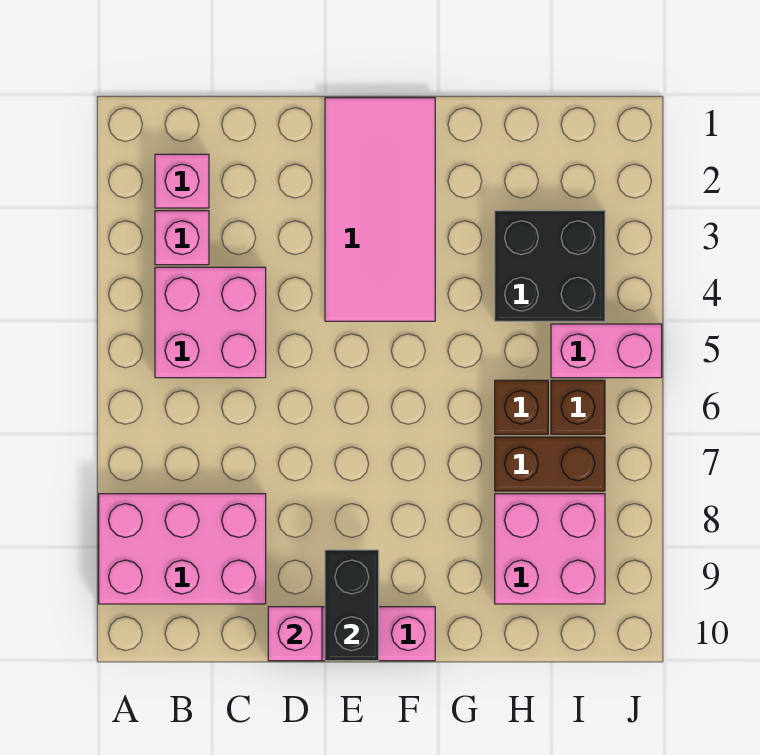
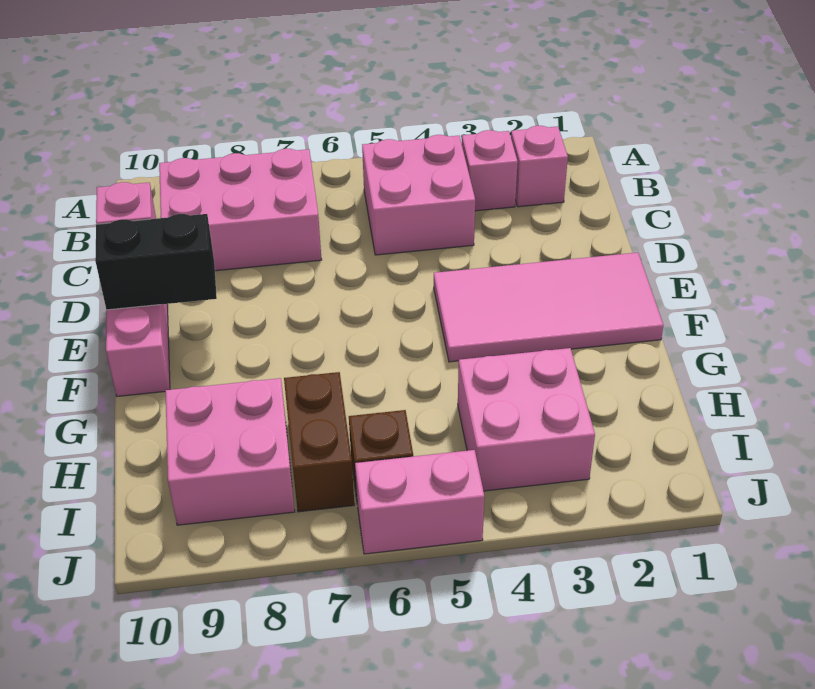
pink brick A8:C9 level 1 -> pink brick B7:C9 level 1
black brick H3:I4 level 1 -> pink brick H3:I4 level 1
brown brick H6 level 1 -> none
pink brick I5:J5 level 1 -> pink brick J5:J6 level 1

